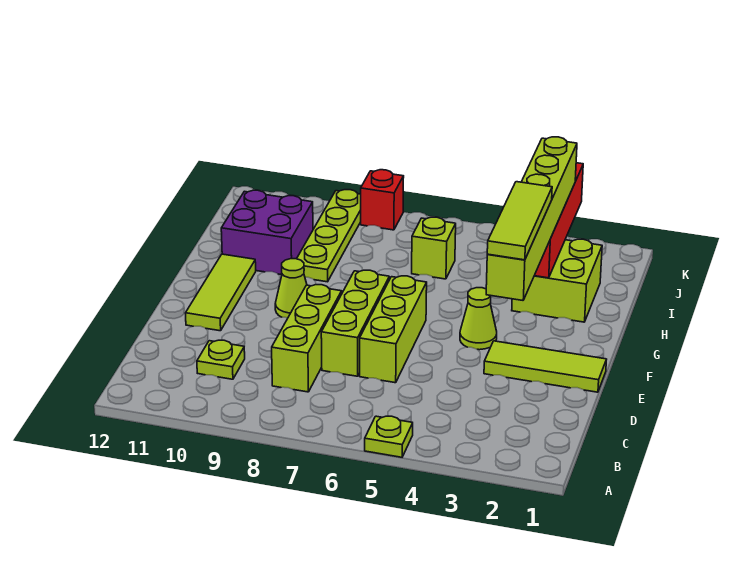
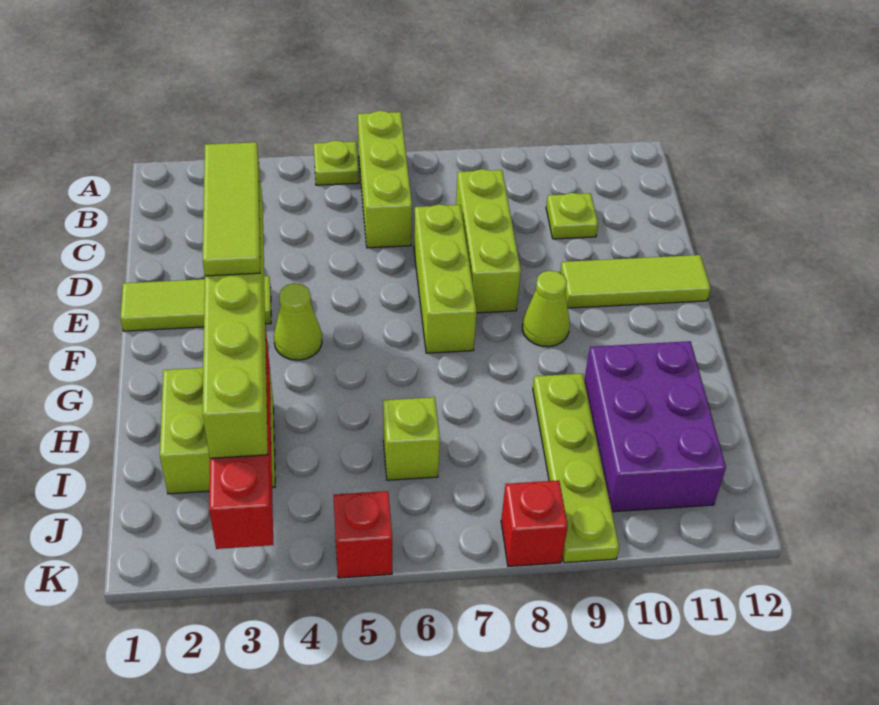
lime brick D6:F6 level 1 -> lime brick A6:C6 level 1
lime tile E11:G11 level 1 -> lime tile E10:E12 level 1
purple brick H10:I11 level 1 -> purple brick H10:J11 level 1
none -> red brick K5 level 1

